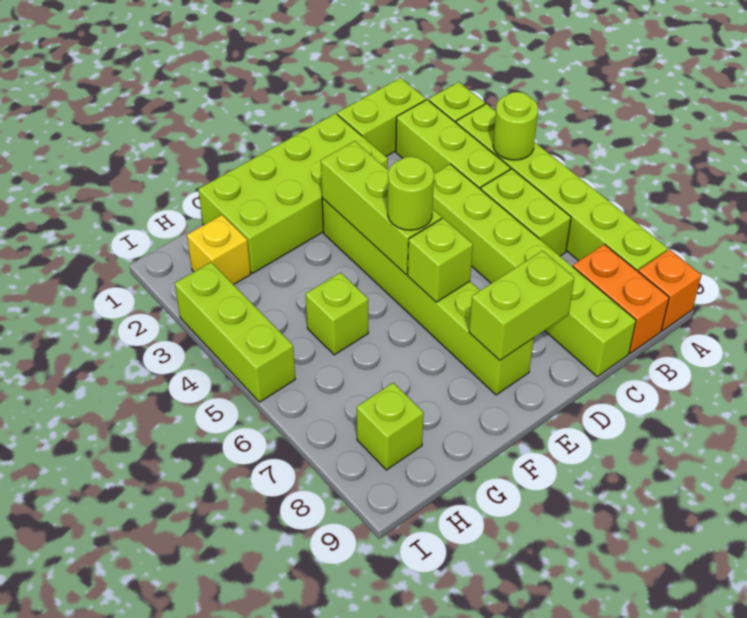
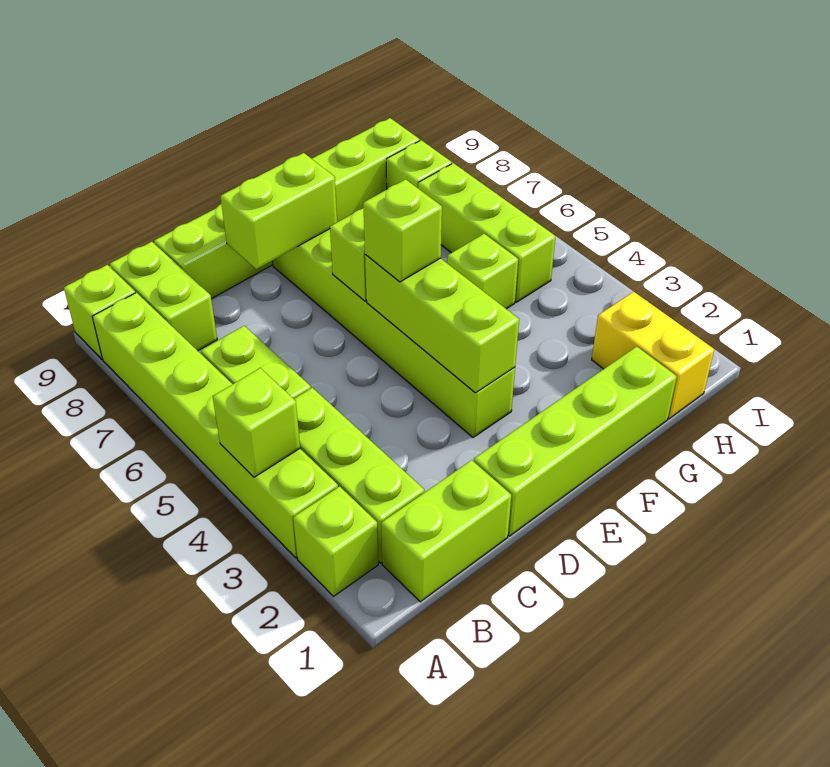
lime round brick A4 level 2 -> lime brick A4 level 2
orange brick A9 level 1 -> lime brick A9 level 1
orange brick B8:B9 level 1 -> lime brick B8:B9 level 1
lime brick C4:C9 level 1 -> lime brick C9:H9 level 1
lime brick D1:G2 level 1 -> lime brick D1:G1 level 1
lime round brick E5 level 3 -> lime brick E5 level 3
yellow brick H2 level 1 -> yellow brick H1:H2 level 1
lime brick I3:I5 level 1 -> lime brick H5:H7 level 1

